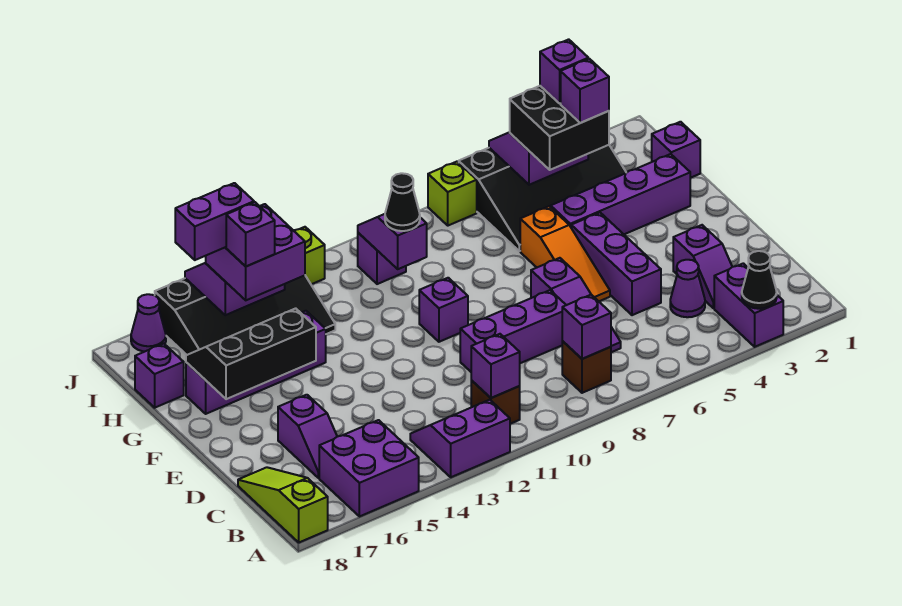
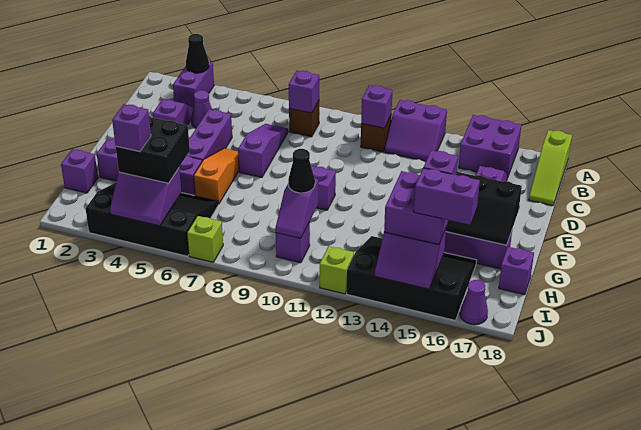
purple brick D8:D10 level 1 -> none
purple brick H4 level 4 -> none

